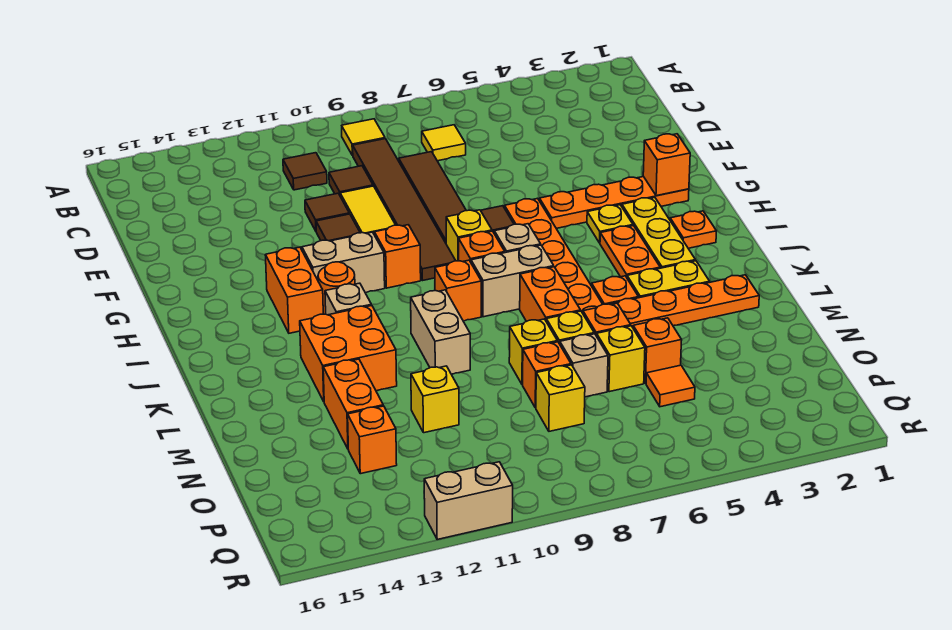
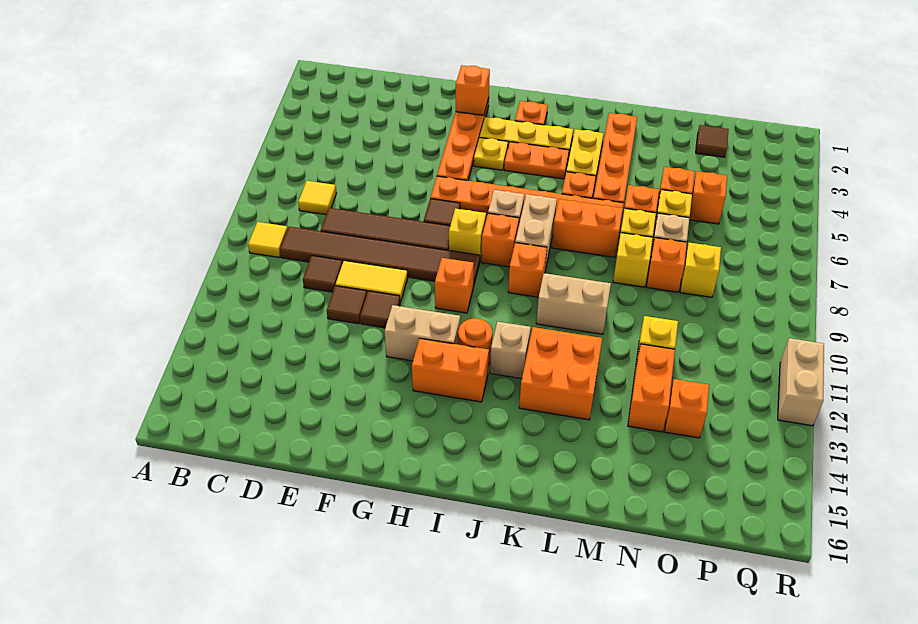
brown tile C11 level 1 -> brown tile O2 level 1
tan brick H11:H12 level 1 -> tan brick G12:H12 level 1
orange brick M13:N13 level 1 -> orange brick N12:N13 level 1
orange tile O5 level 1 -> orange brick O5 level 1

